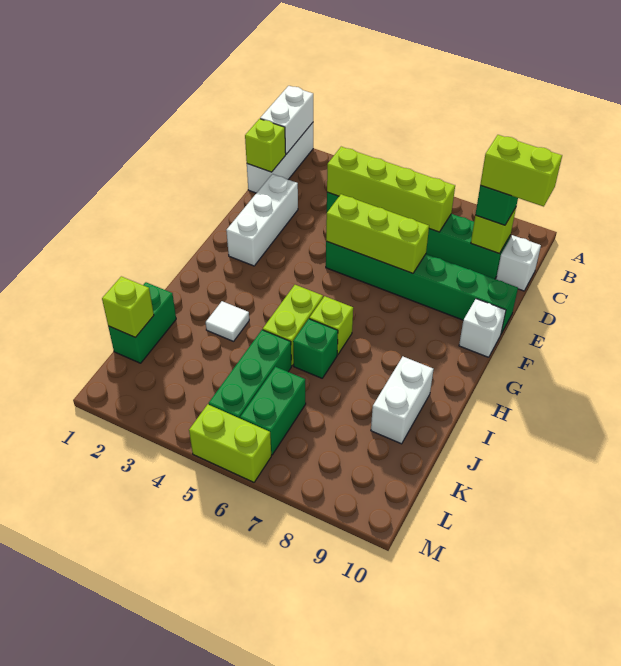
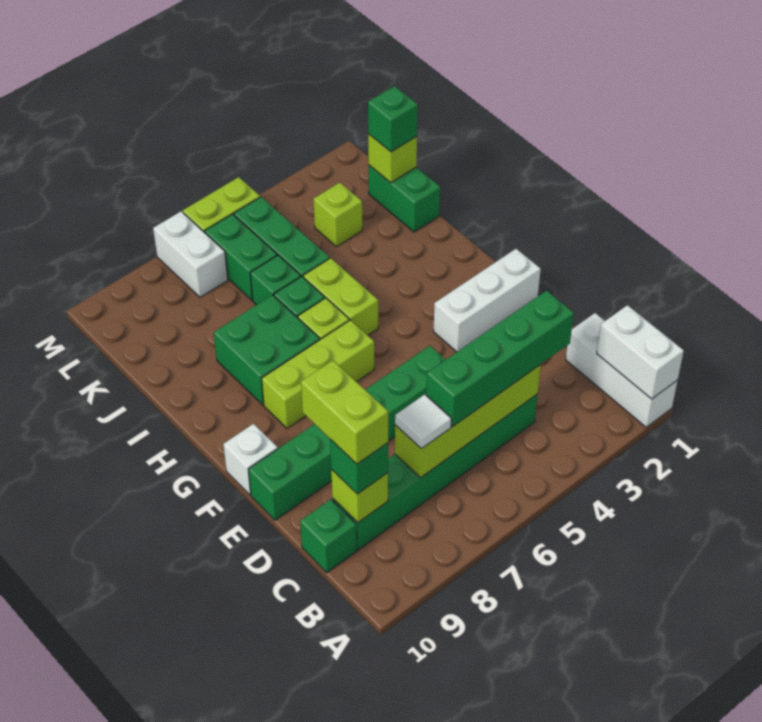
lime brick C1 level 2 -> lime brick K3 level 1
none -> green brick C3:C6 level 3
lime brick C9:C10 level 4 -> lime brick C9:D9 level 4
white brick C10 level 1 -> green brick C10 level 1
white brick D2:F2 level 1 -> white brick F1:F3 level 1
lime brick E5:E7 level 2 -> lime brick G6:G8 level 1
none -> green brick H7:I8 level 1
white tile I3 level 1 -> white tile C7 level 3
white brick I9:J9 level 1 -> white brick L7:M7 level 1
none -> green brick J6 level 1
none -> green brick K1 level 3

